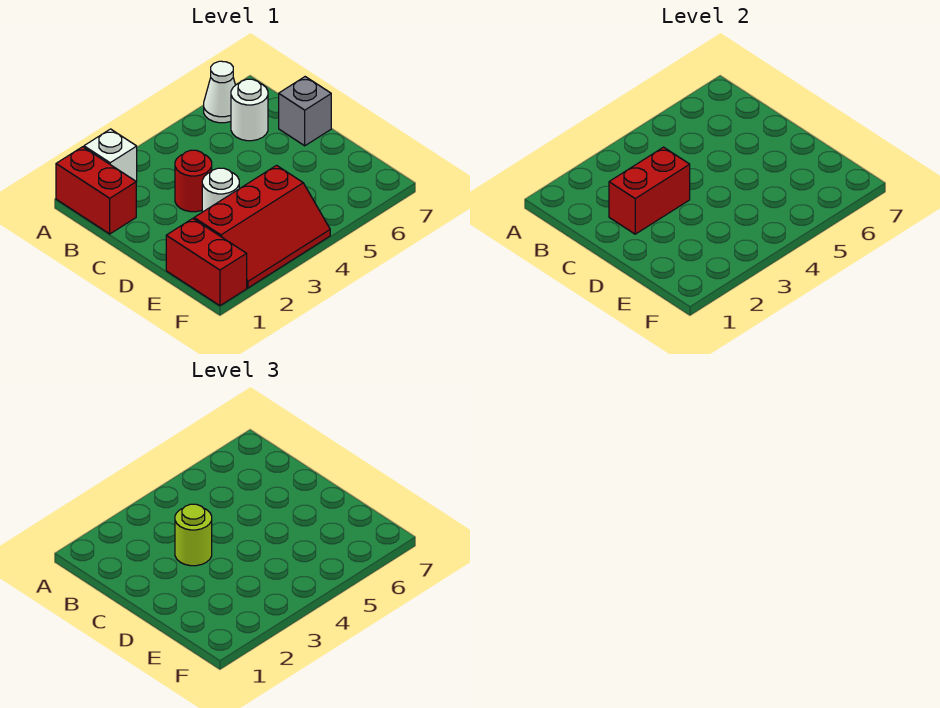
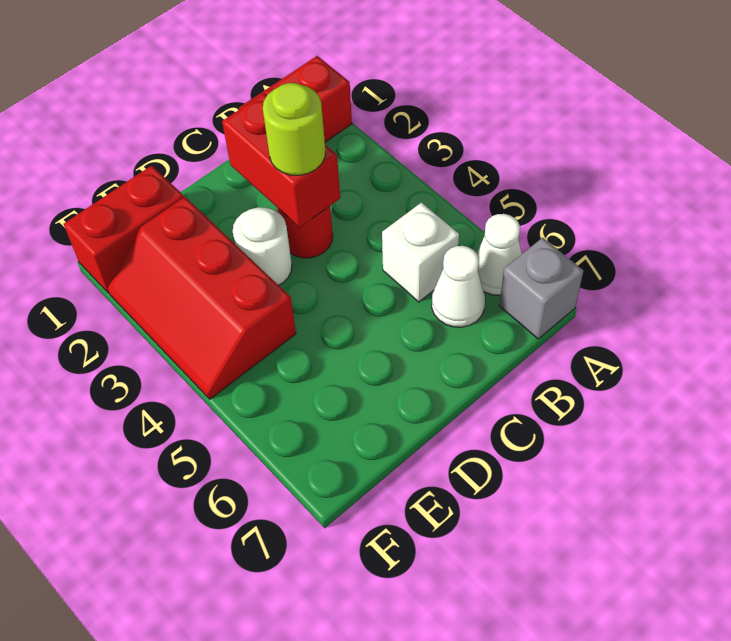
white brick A2 level 1 -> white brick B5 level 1
white round brick B6 level 1 -> white cone B6 level 1
grey brick C7 level 1 -> grey brick A7 level 1

